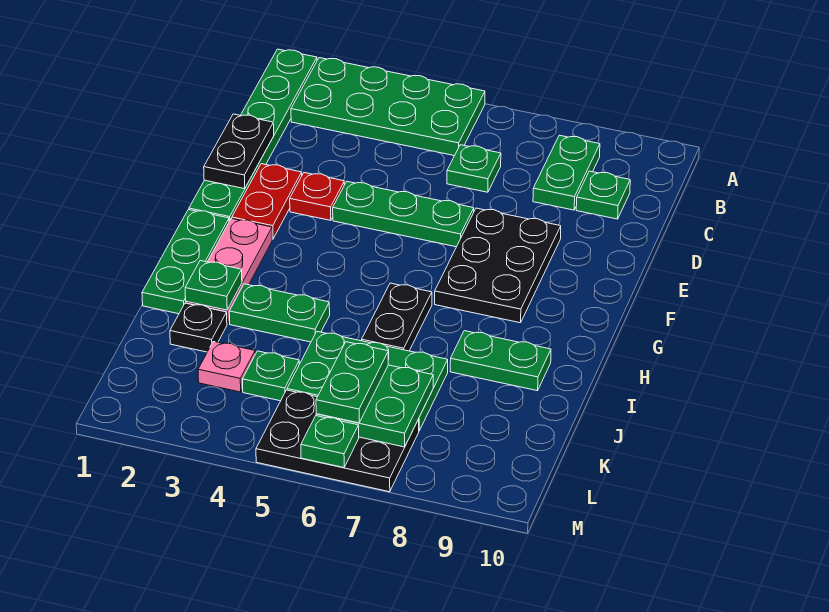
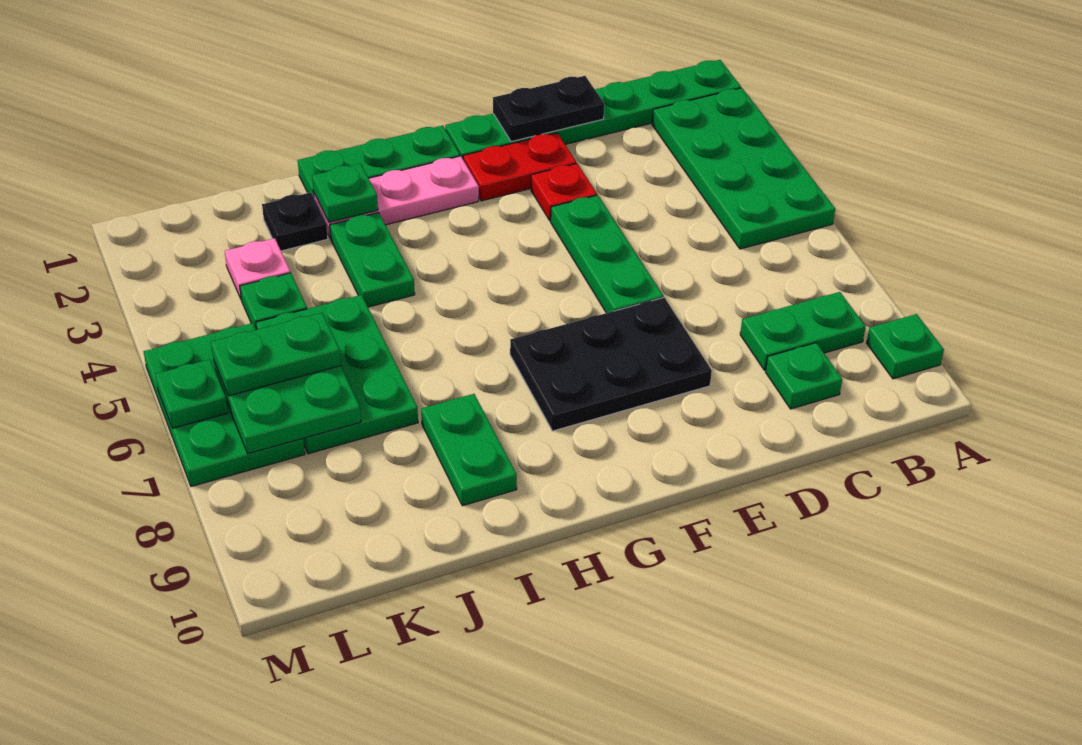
green plate C6 level 1 -> green plate A9 level 1
black plate H6:I6 level 1 -> none
black plate L5:M7 level 1 -> green plate L5:M7 level 1

